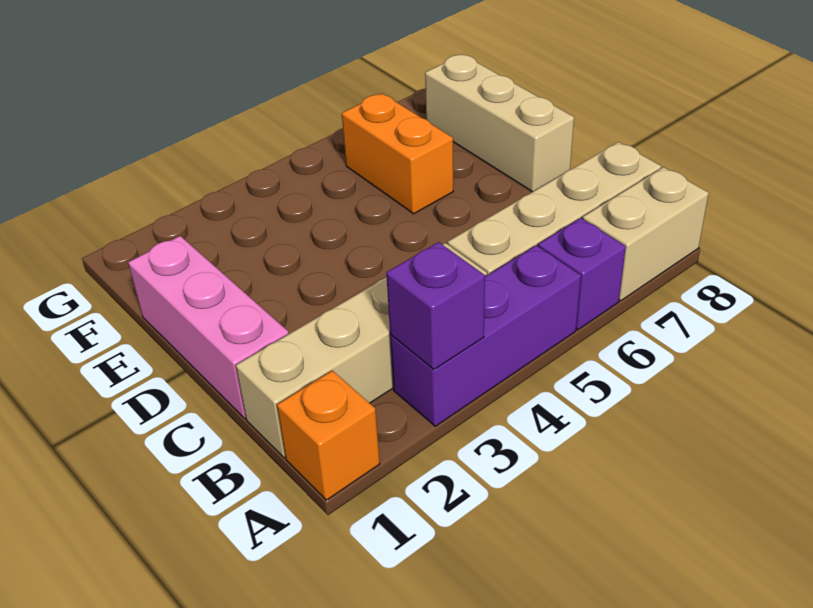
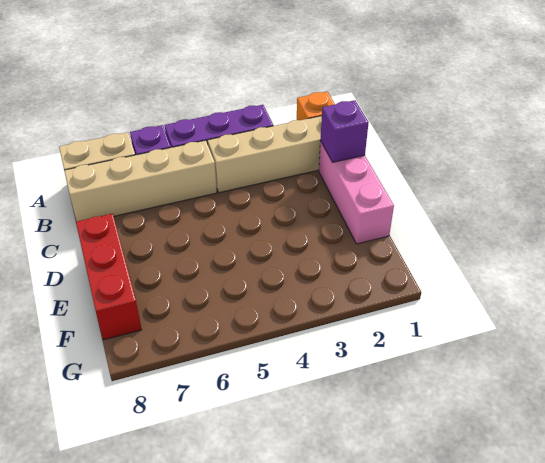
purple brick A3 level 2 -> purple brick C1 level 2
tan brick D8:F8 level 1 -> red brick D8:F8 level 1
orange brick E6:F6 level 1 -> none

